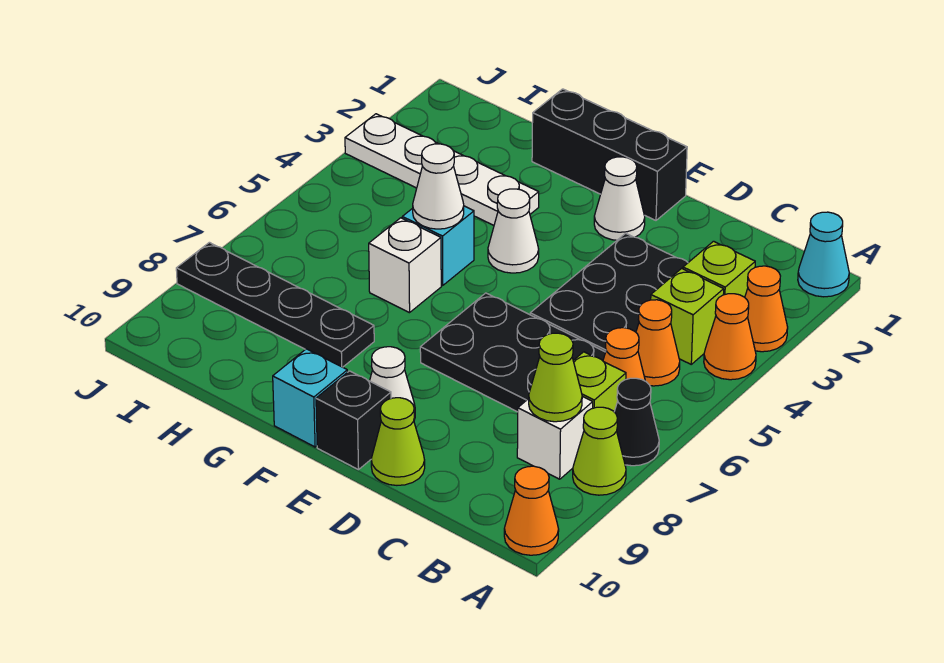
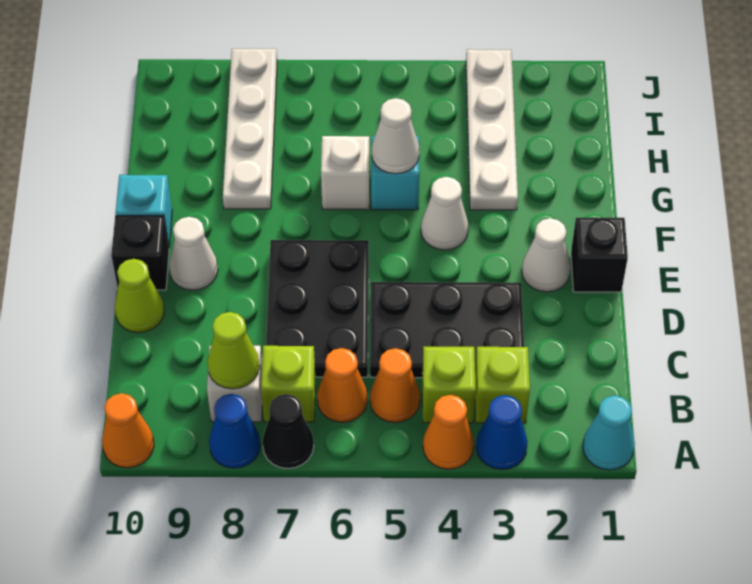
orange cone A3 level 1 -> blue cone A3 level 1
lime cone A8 level 1 -> blue cone A8 level 1
black brick E1:G1 level 1 -> black brick E1 level 1
black plate G8:J8 level 1 -> white plate G8:J8 level 1

